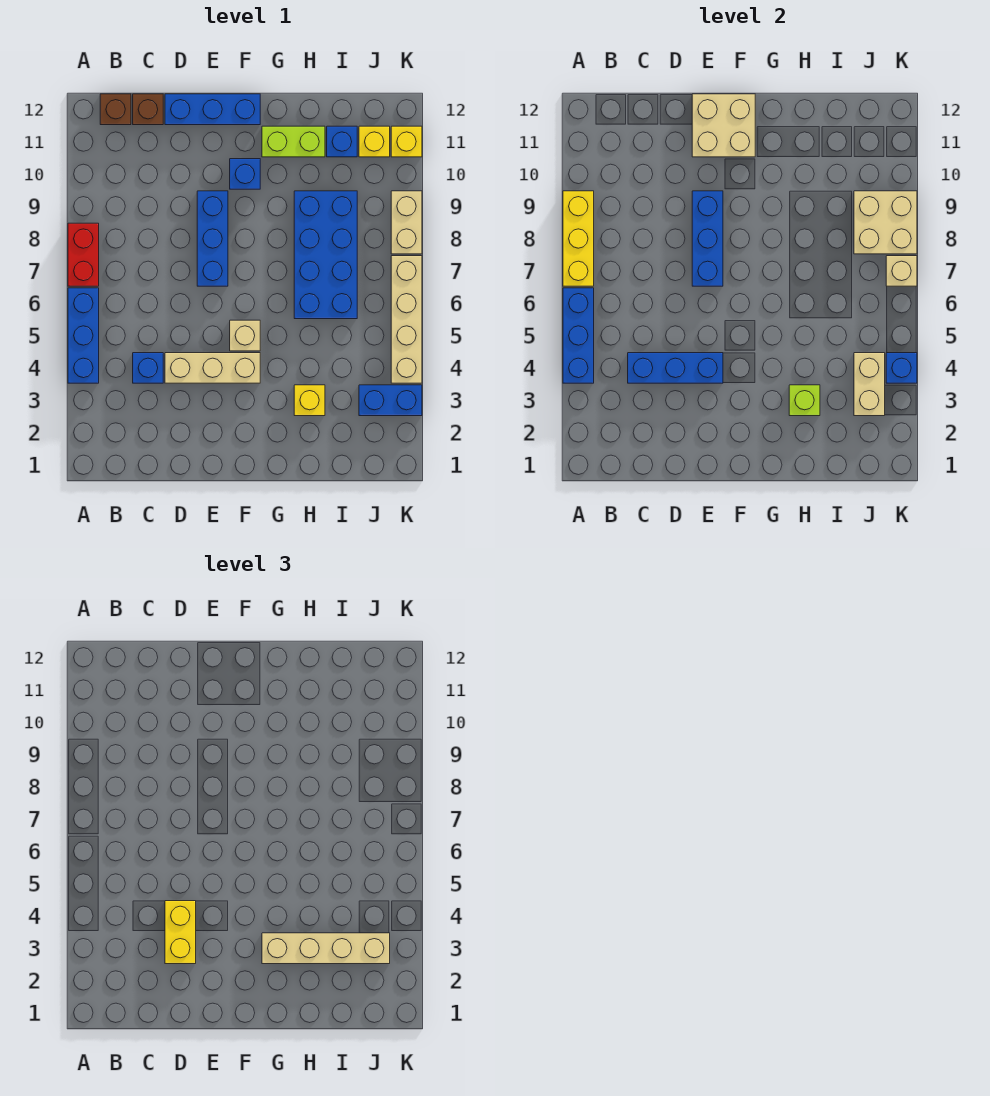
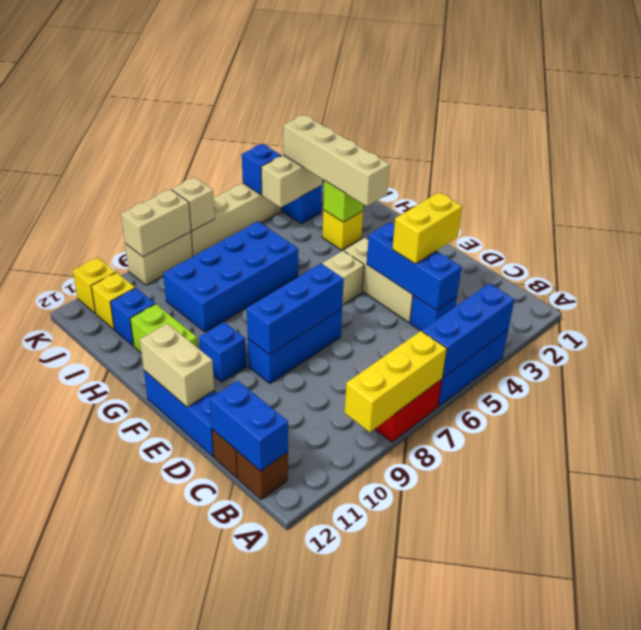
none -> blue brick B12:C12 level 2
tan brick E11:F12 level 2 -> tan brick E12:F12 level 2
tan brick J8:K9 level 2 -> tan brick K8:K9 level 2

